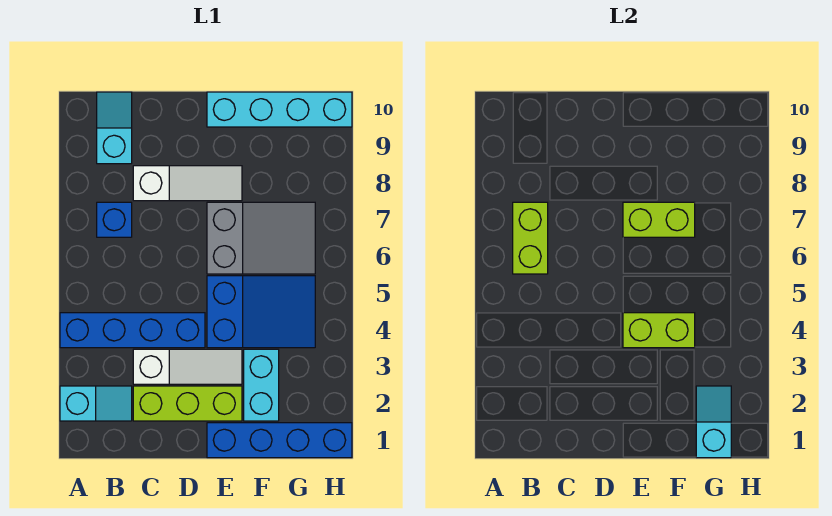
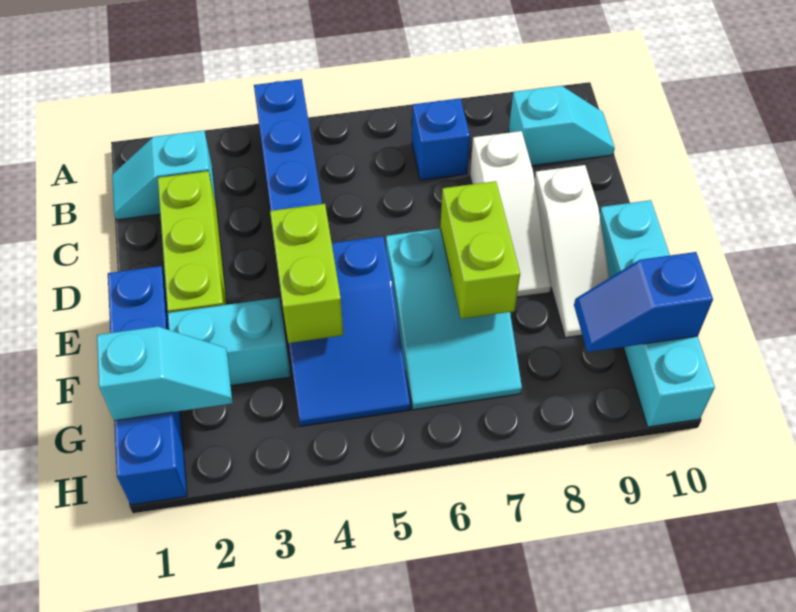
cyan slope A2:B2 level 1 top A -> cyan slope B1:B2 level 1 top 2
lime brick B6:B7 level 2 -> none
white slope C3:E3 level 1 top C -> white slope D9:F9 level 1 top D
grey slope E6:G7 level 1 top E -> cyan slope E6:G7 level 1 top E
none -> blue slope G9:G10 level 2 top 10

